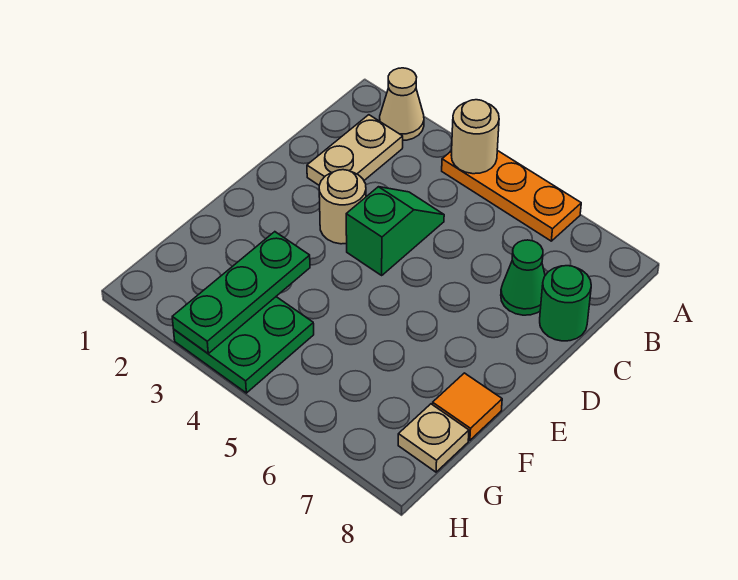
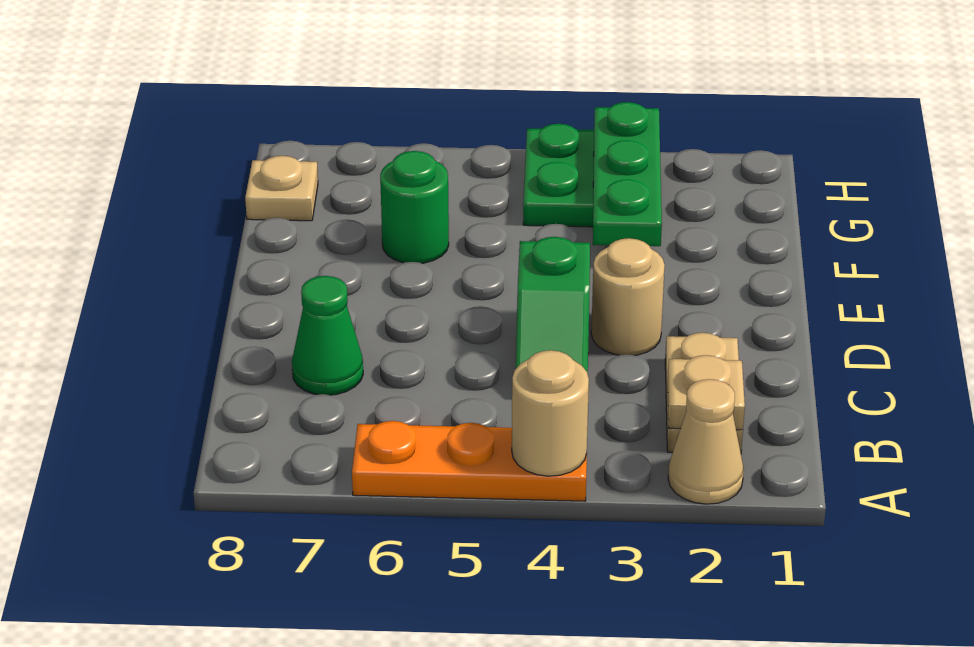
none -> tan plate B2 level 2
green round brick C8 level 1 -> green round brick F6 level 1
orange tile F8 level 1 -> none

